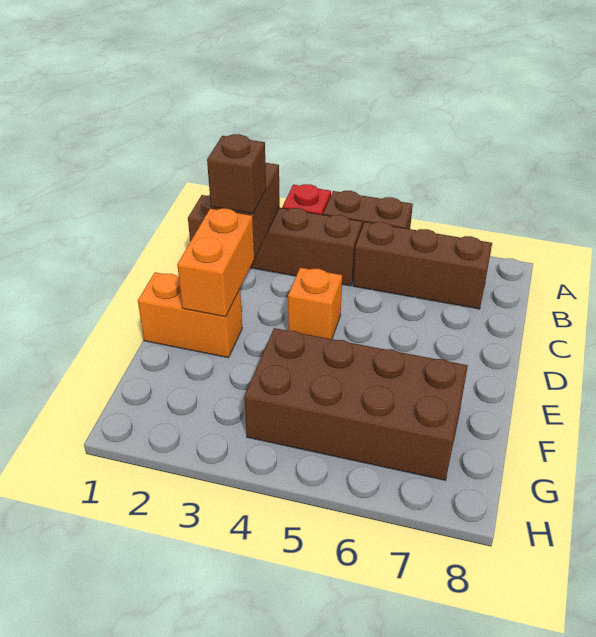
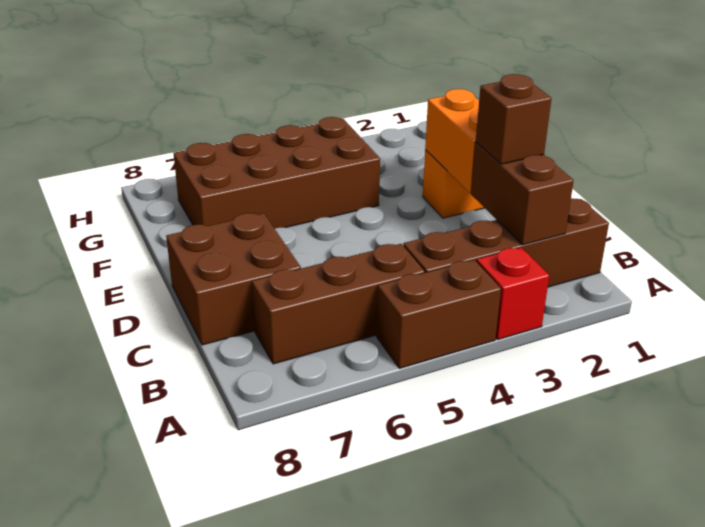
none -> brown brick C7:D8 level 1
orange brick D4 level 1 -> none

